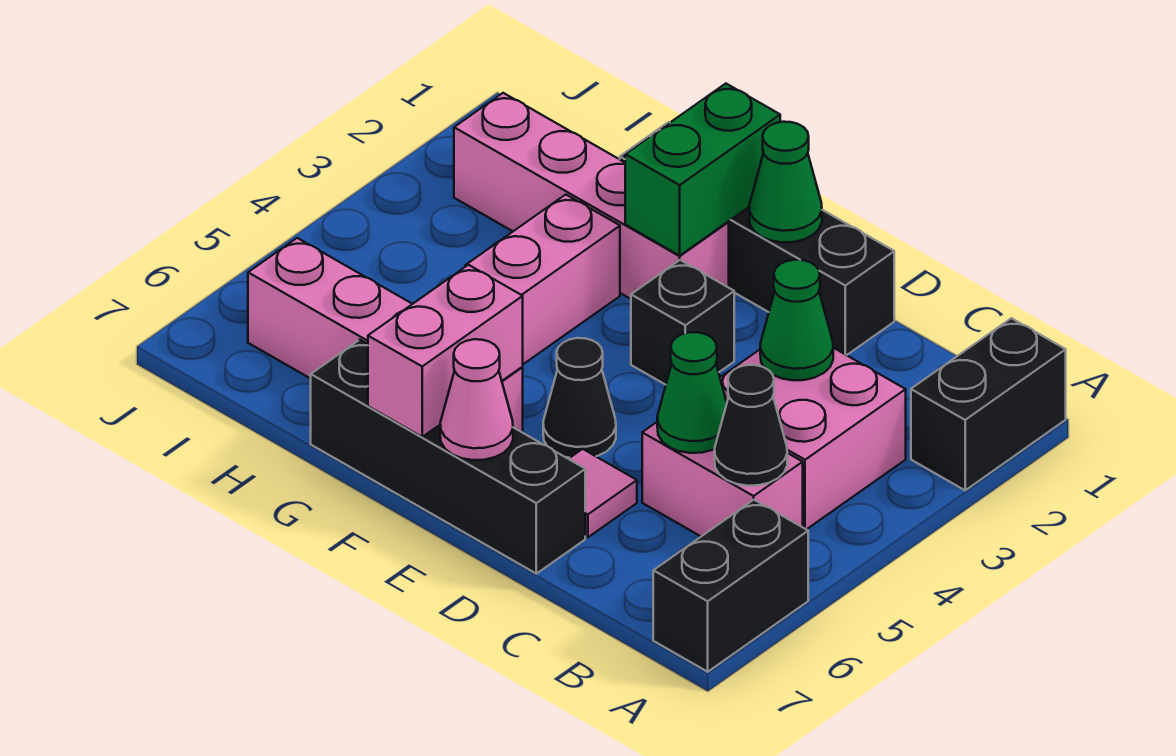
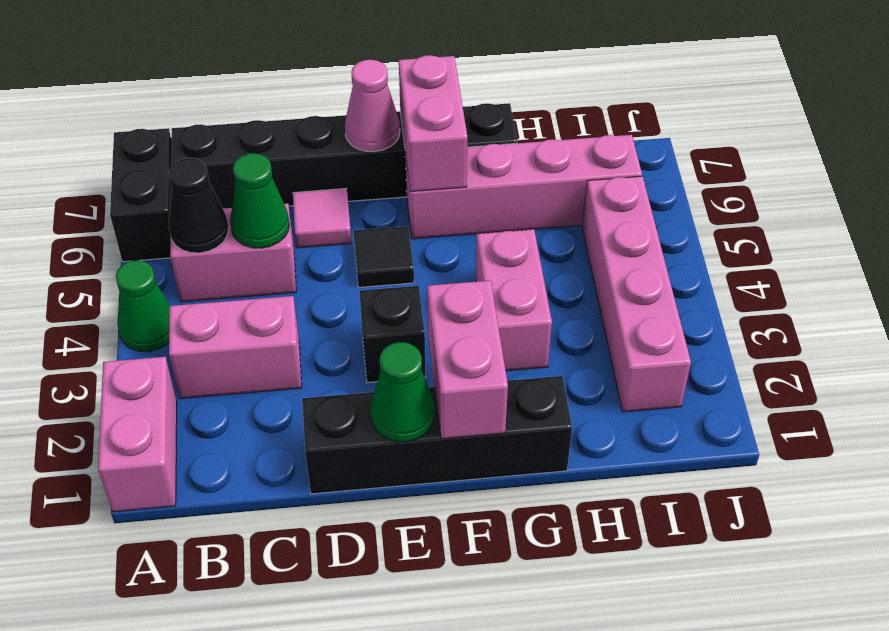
black brick A1:A2 level 1 -> pink brick A1:A2 level 1
pink brick B3:C4 level 1 -> pink brick B3:C3 level 1
green cone C3 level 2 -> green cone A4 level 1
black brick D7:G7 level 1 -> black brick B7:G7 level 1
black cone E5 level 1 -> black tile E5 level 1
green brick F1:F2 level 2 -> pink brick F1:F2 level 2
pink brick F2:I2 level 1 -> pink brick I2:I5 level 1

